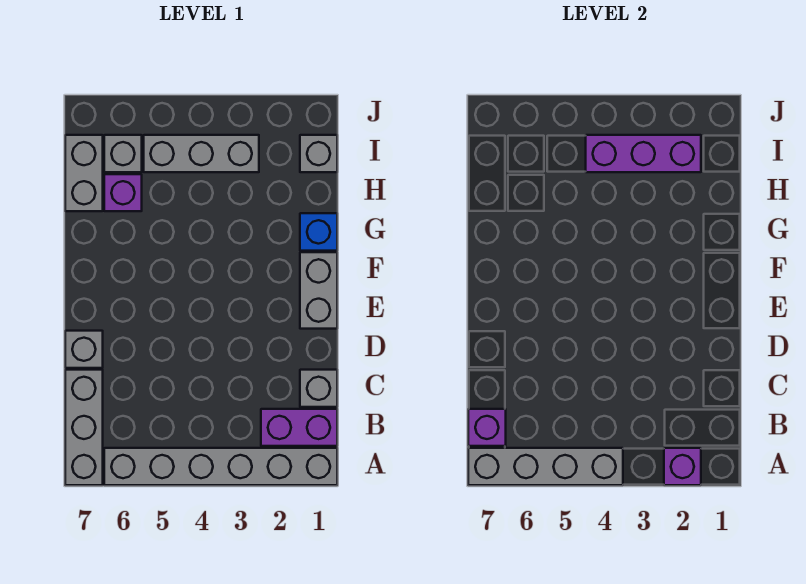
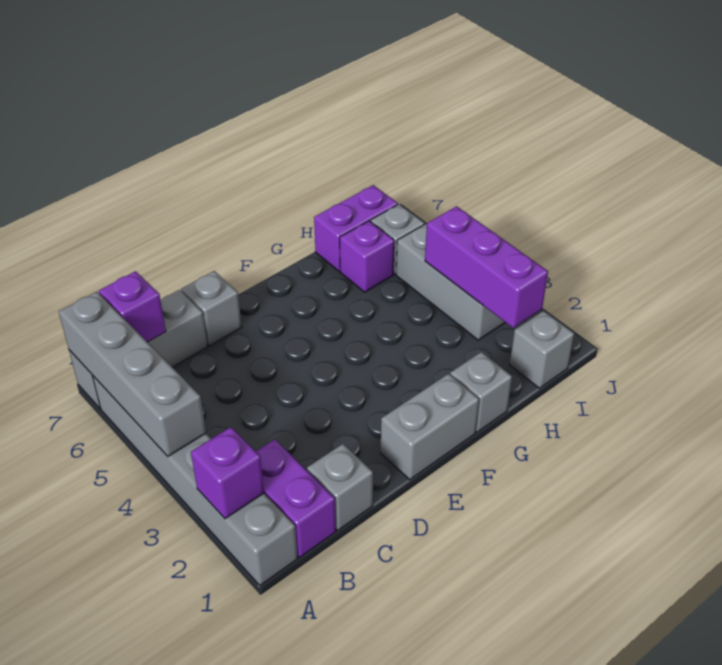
blue brick G1 level 1 -> grey brick G1 level 1
grey brick H7:I7 level 1 -> purple brick H7:I7 level 1

